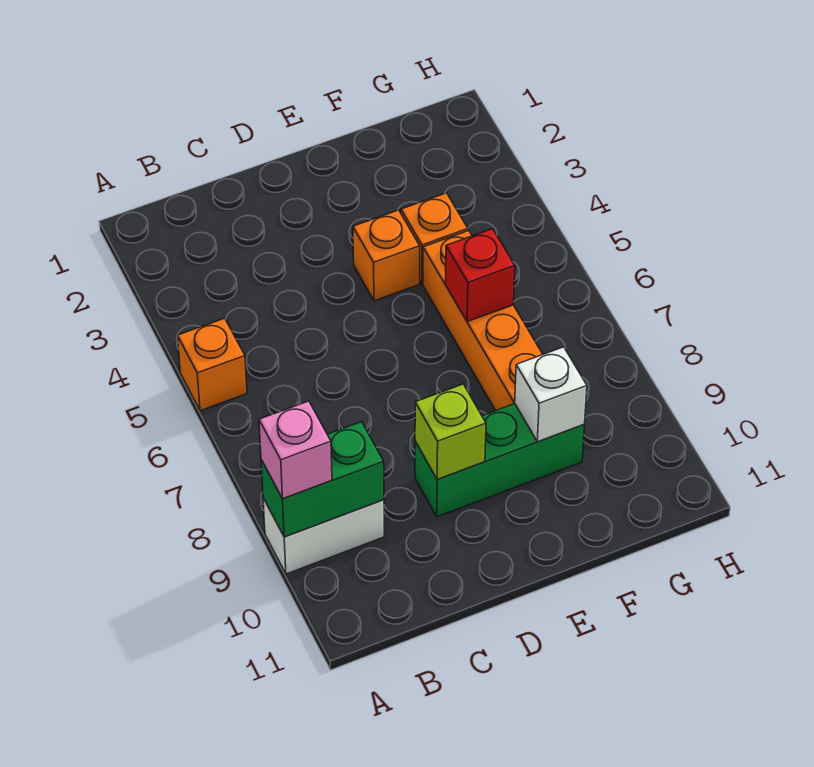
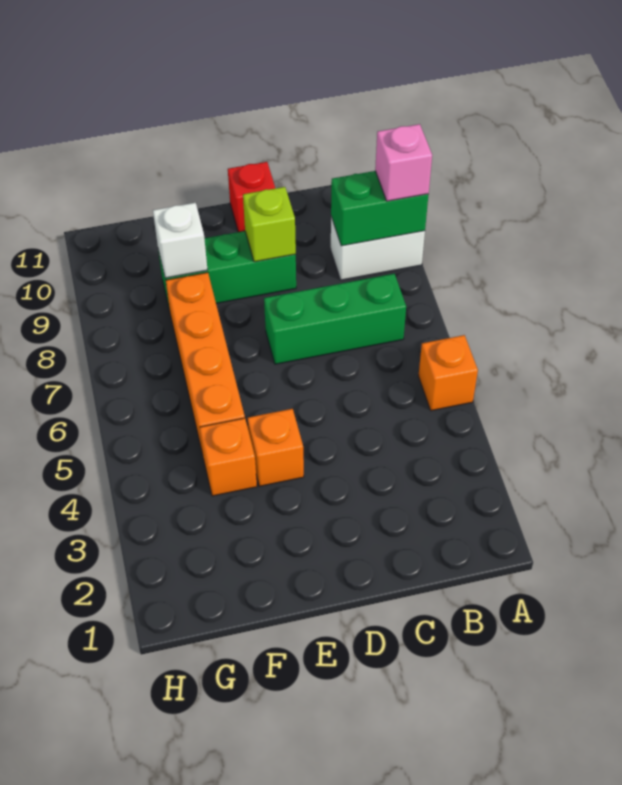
none -> green brick B7:D7 level 1
red brick F6 level 2 -> red brick D11 level 1

